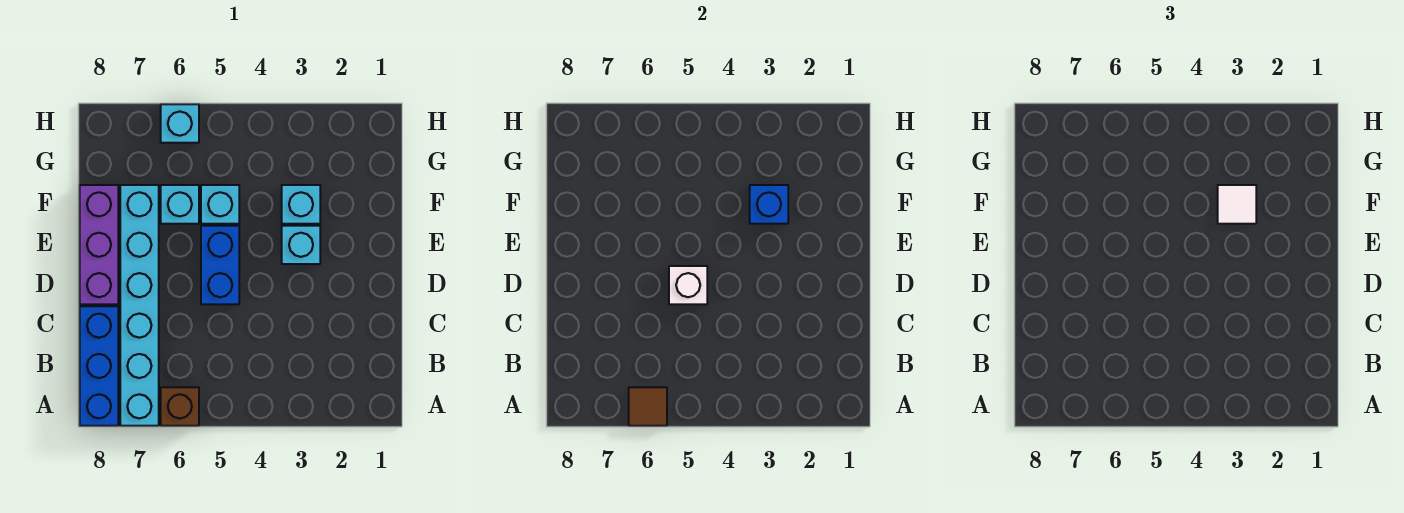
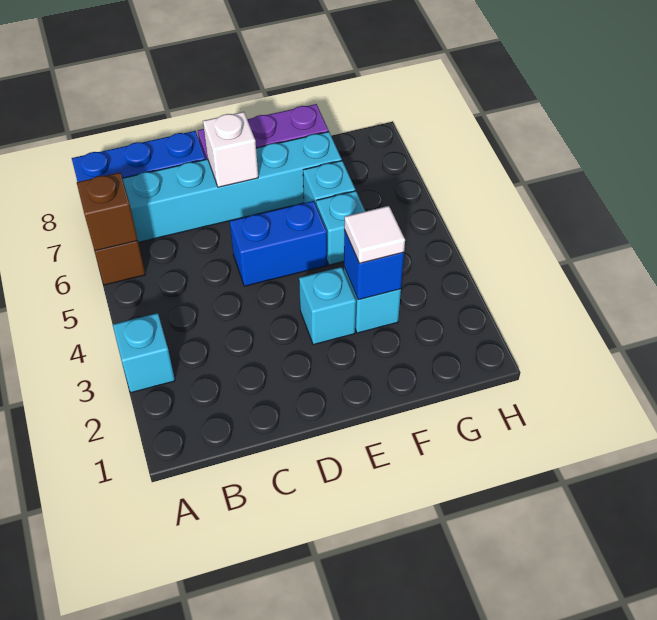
brown tile A6 level 2 -> brown brick A6 level 2
white brick D5 level 2 -> white brick D7 level 2
cyan brick H6 level 1 -> cyan brick A3 level 1

